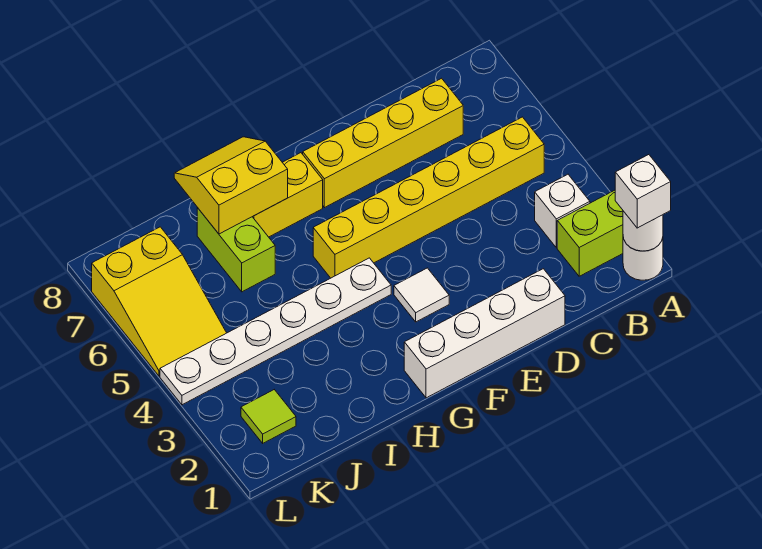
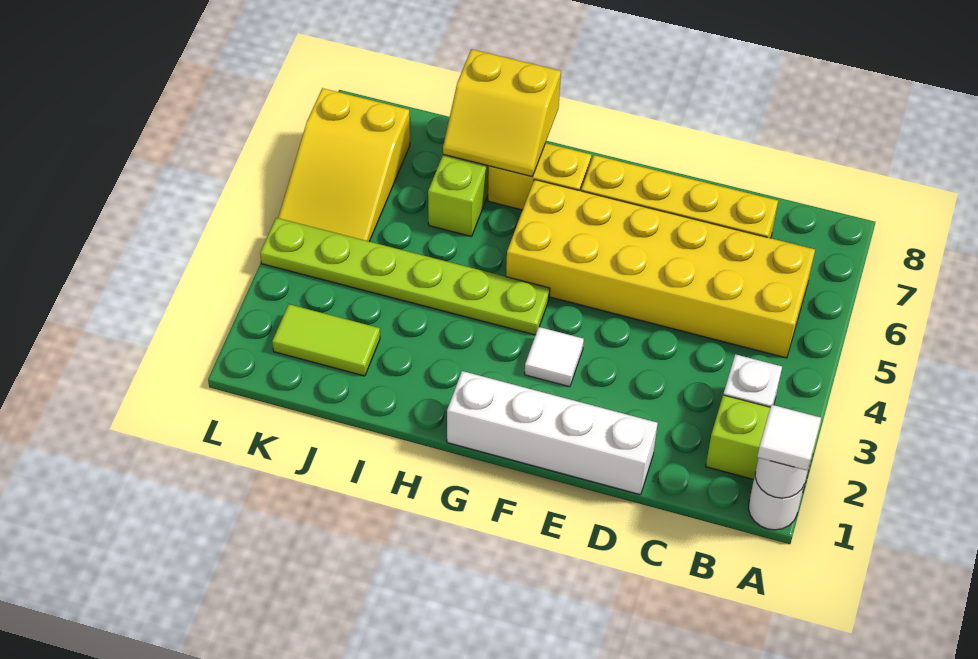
white brick A1 level 3 -> white tile A1 level 3
yellow brick B5:G5 level 1 -> yellow brick B5:G6 level 1
white plate G4:L4 level 1 -> lime plate G4:L4 level 1
yellow slope H7:I8 level 2 top 7 -> yellow slope H7:I8 level 2 top 8
lime tile K2 level 1 -> lime tile J2:K2 level 1

